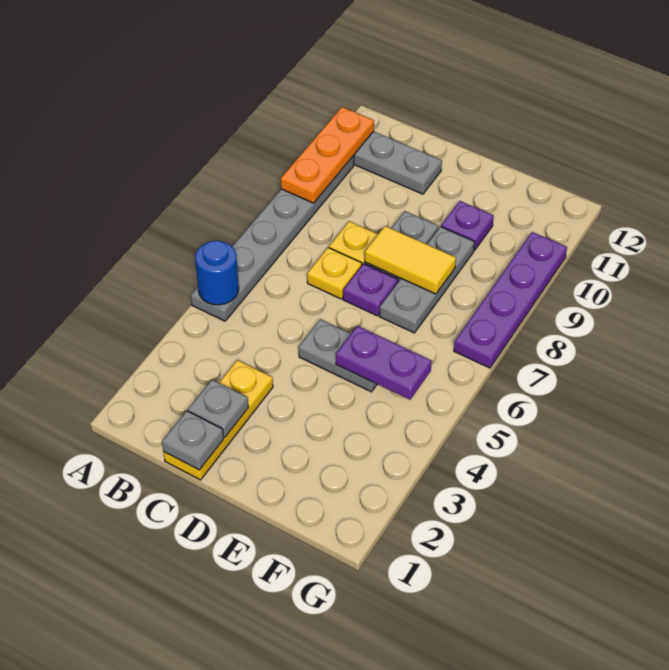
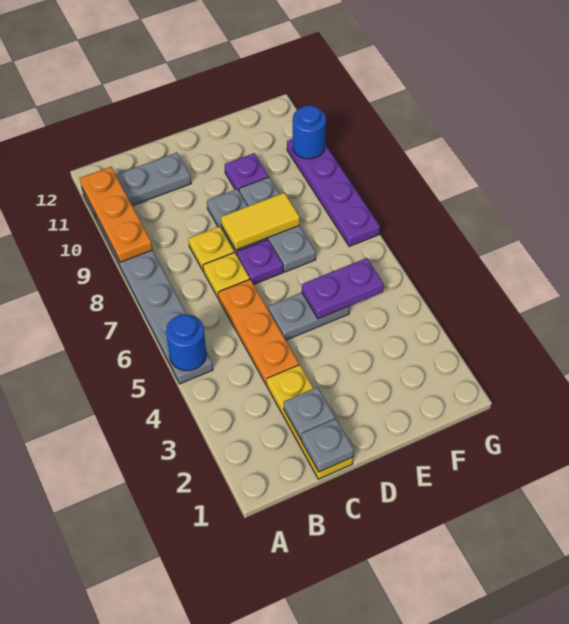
none -> orange plate C4:C6 level 1
none -> blue round brick G10 level 2

